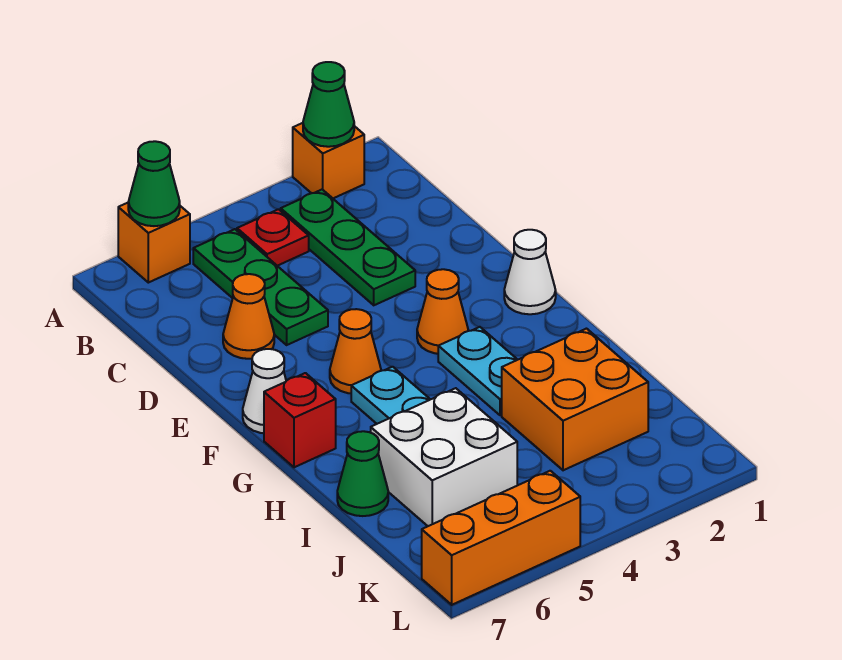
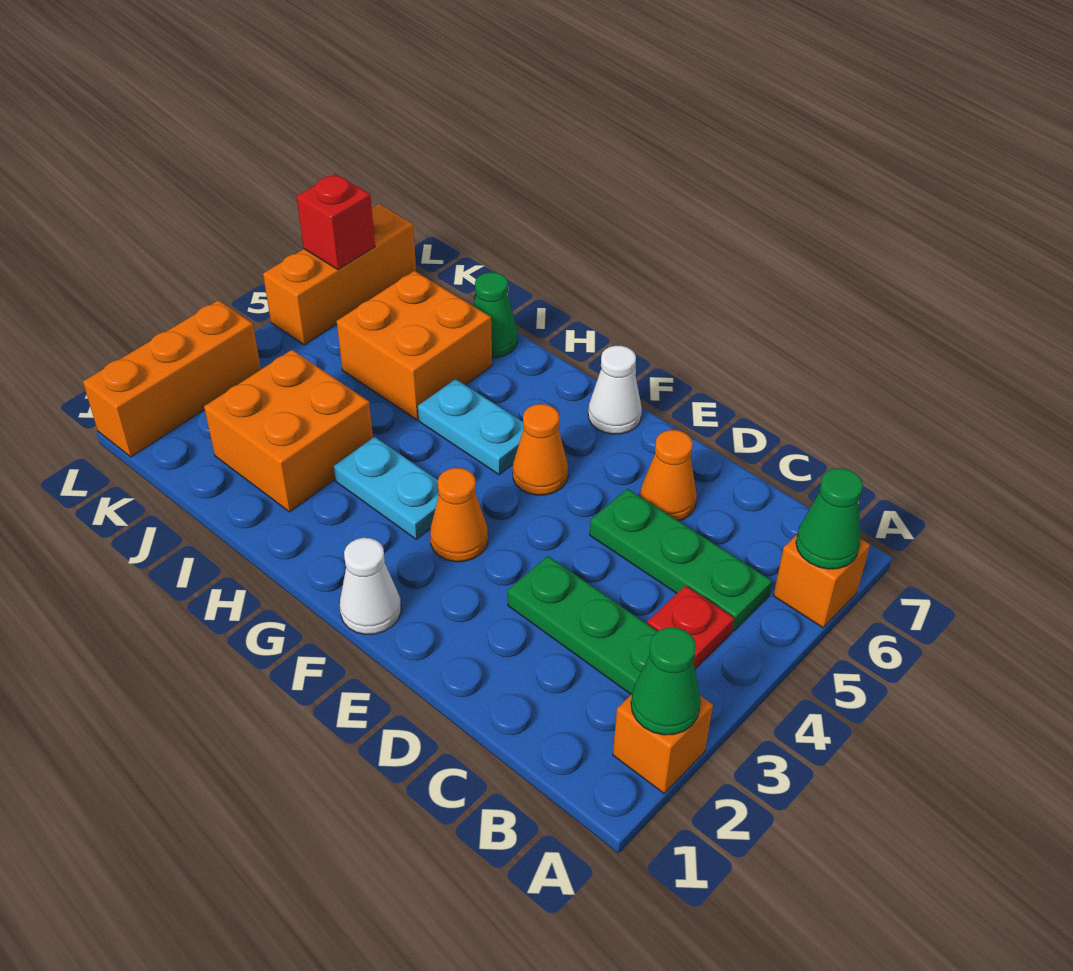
red brick G7 level 1 -> red brick L6 level 2
white brick I5:J6 level 1 -> orange brick I5:J6 level 1
none -> orange brick L1:L3 level 1

